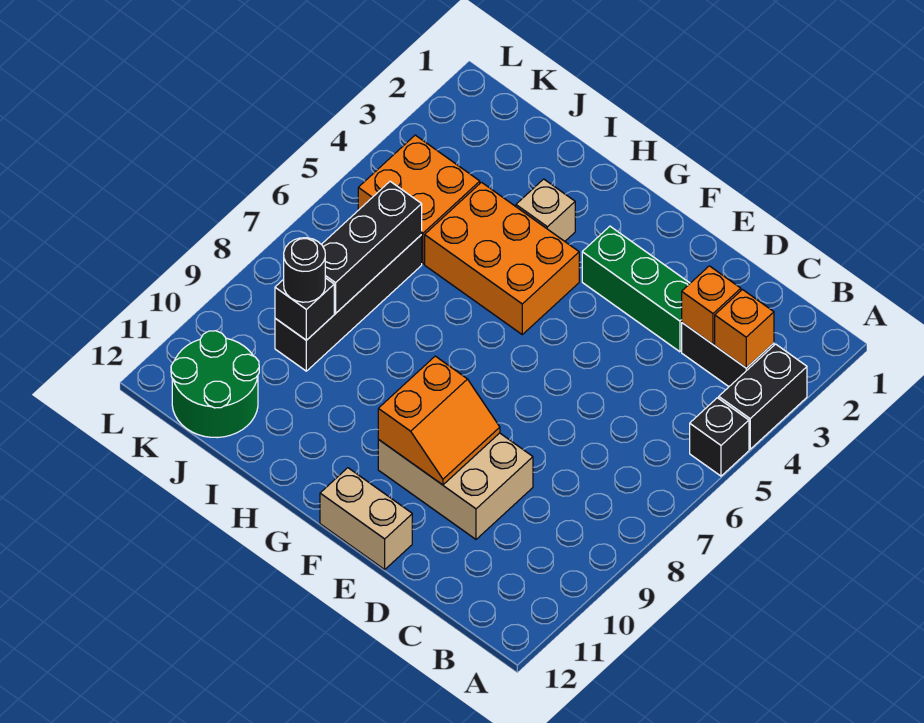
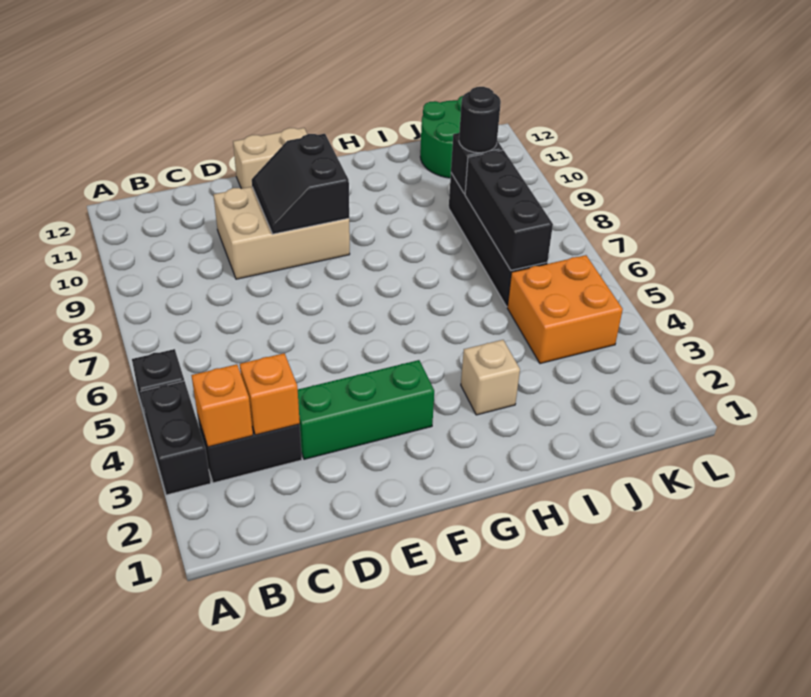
orange slope E9:F10 level 2 top F -> black slope E9:F10 level 2 top F
orange brick G4:I5 level 1 -> none

